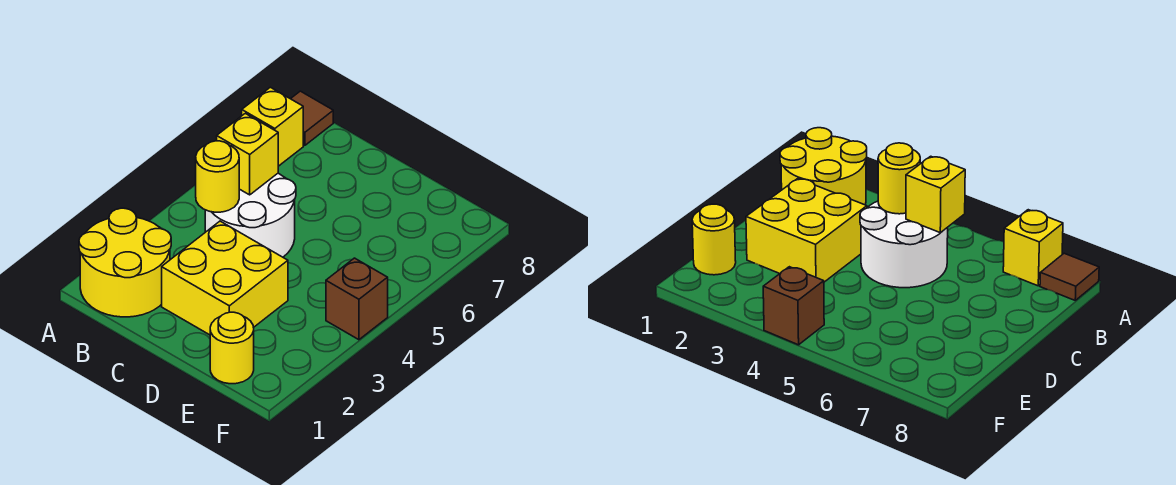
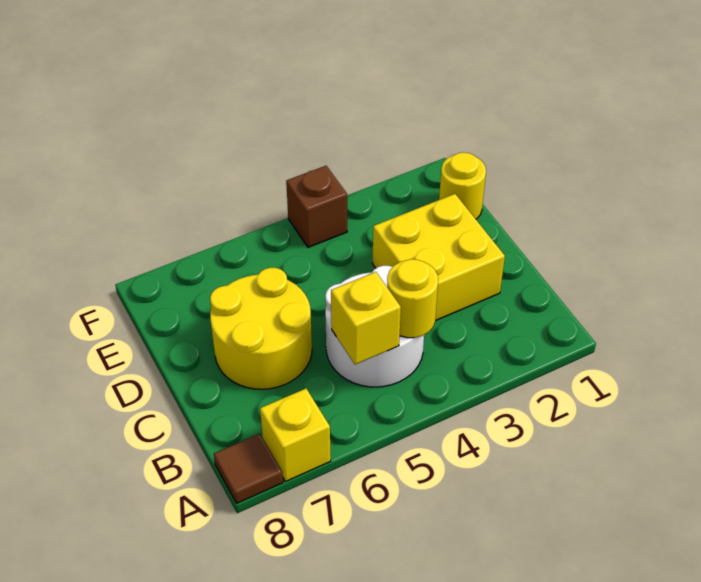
yellow round brick A1:B2 level 1 -> yellow round brick C6:D7 level 1

